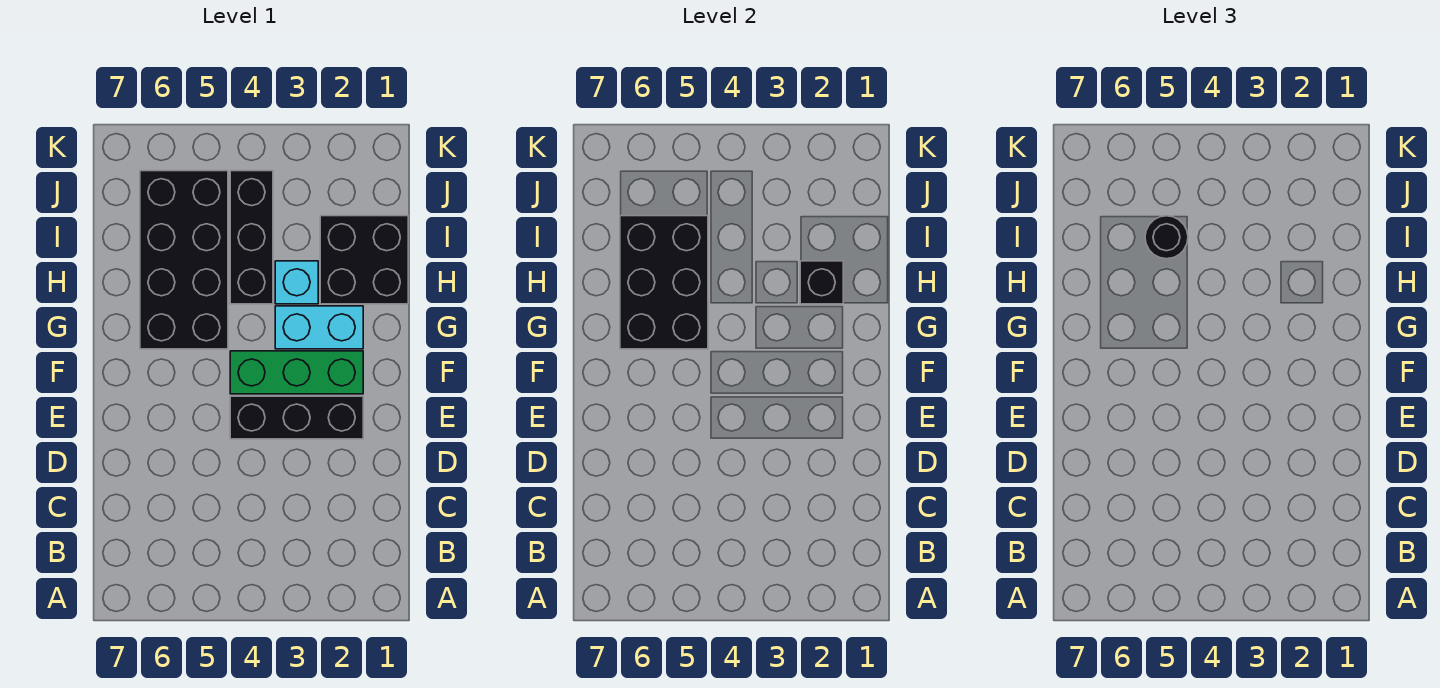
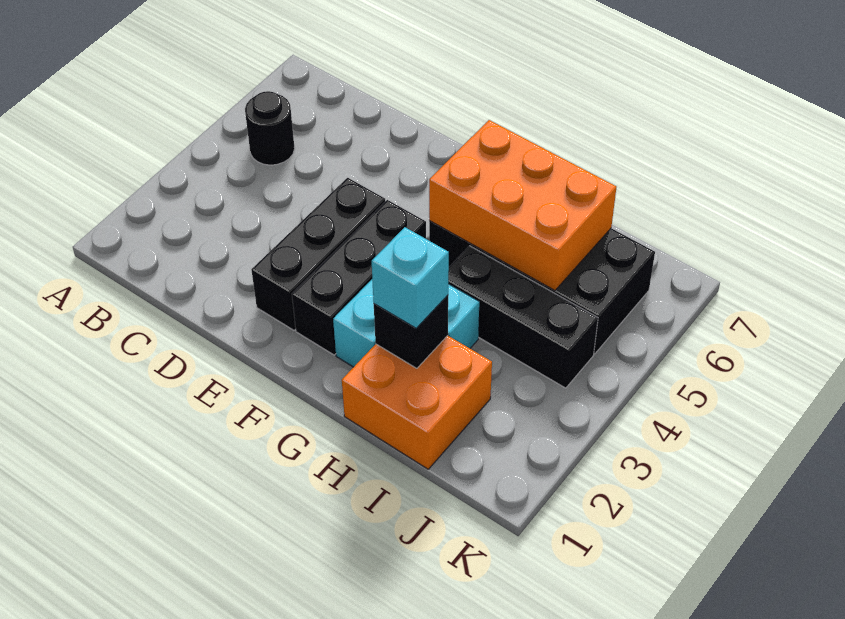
green brick F2:F4 level 1 -> black brick F2:F4 level 1
black brick G5:I6 level 2 -> orange brick G5:I6 level 2
black brick H1:I2 level 1 -> orange brick H1:I2 level 1
none -> cyan brick H2 level 3
black round brick I5 level 3 -> black round brick B5 level 1

